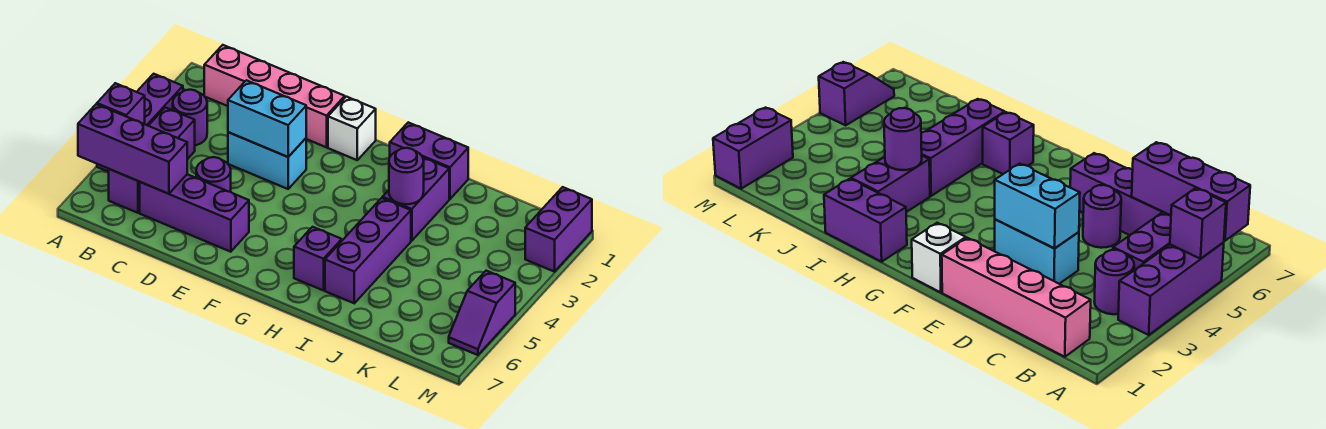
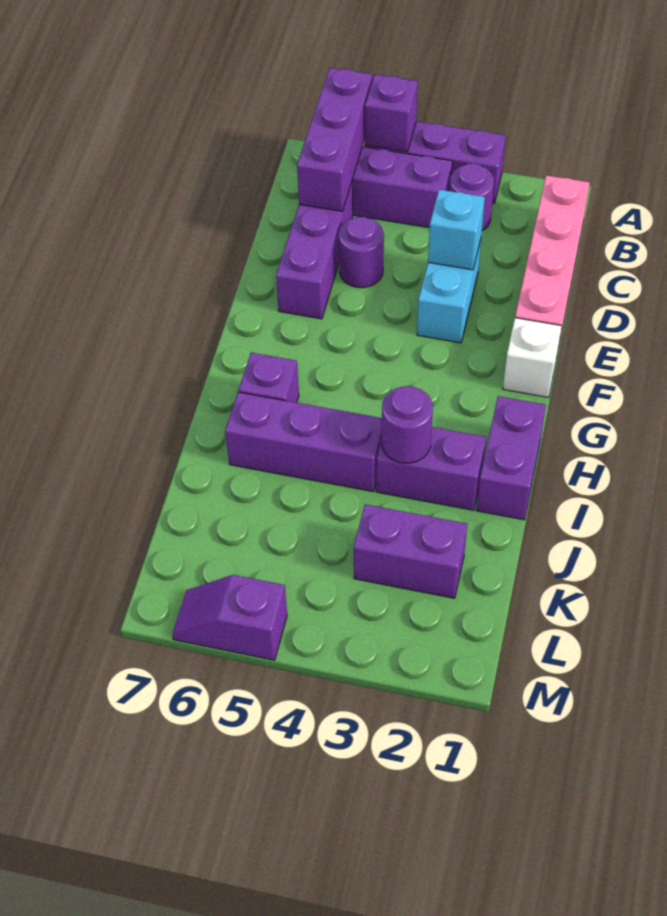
cyan brick D3:E3 level 2 -> cyan brick D3 level 2
purple brick M1:M2 level 1 -> purple brick K2:K3 level 1

